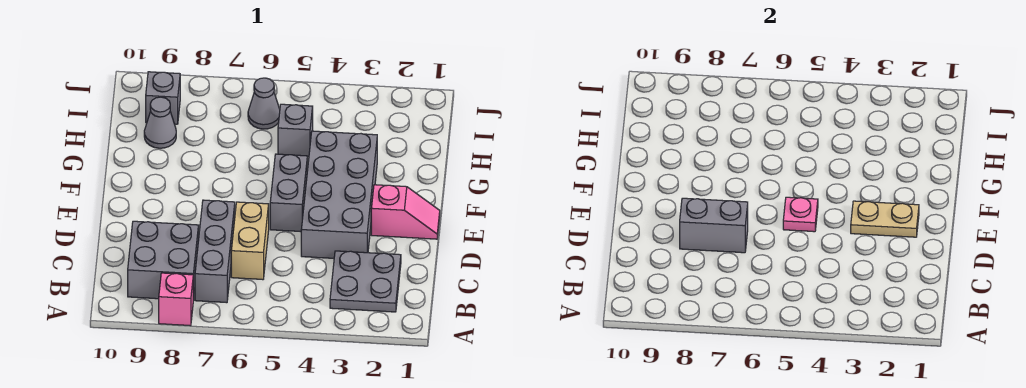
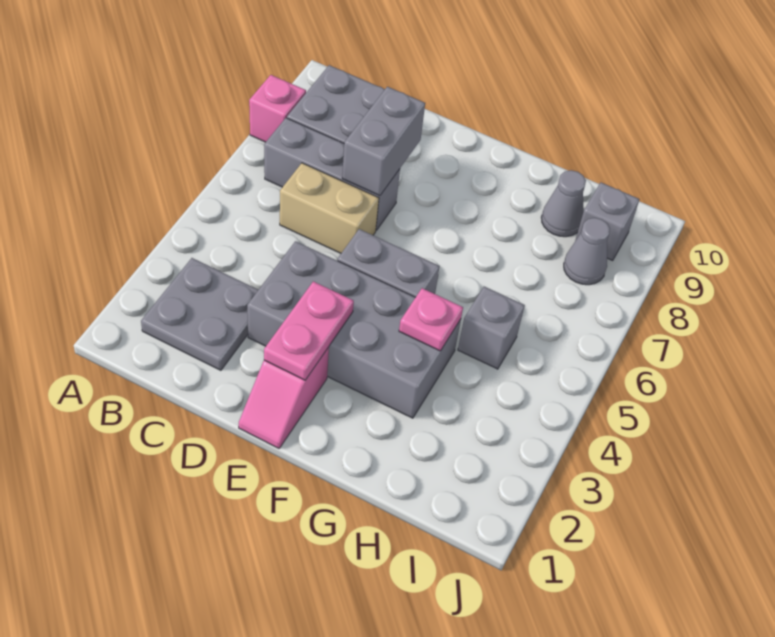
tan plate E2:E3 level 2 -> pink plate E2:E3 level 2
pink plate E5 level 2 -> pink plate G4 level 2
grey cone I6 level 1 -> grey cone I8 level 1

